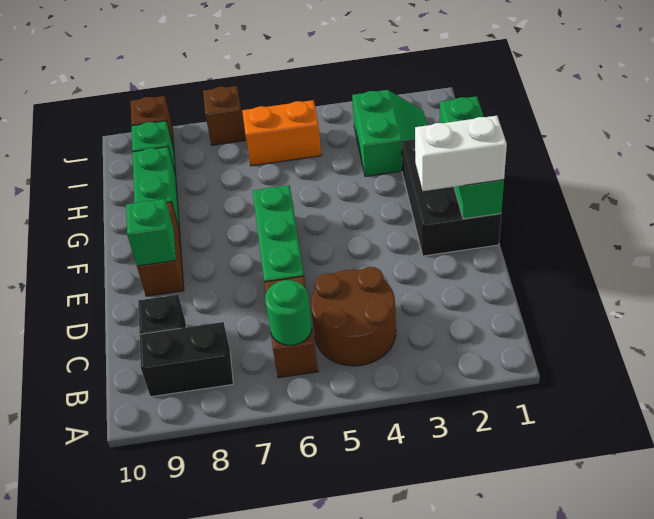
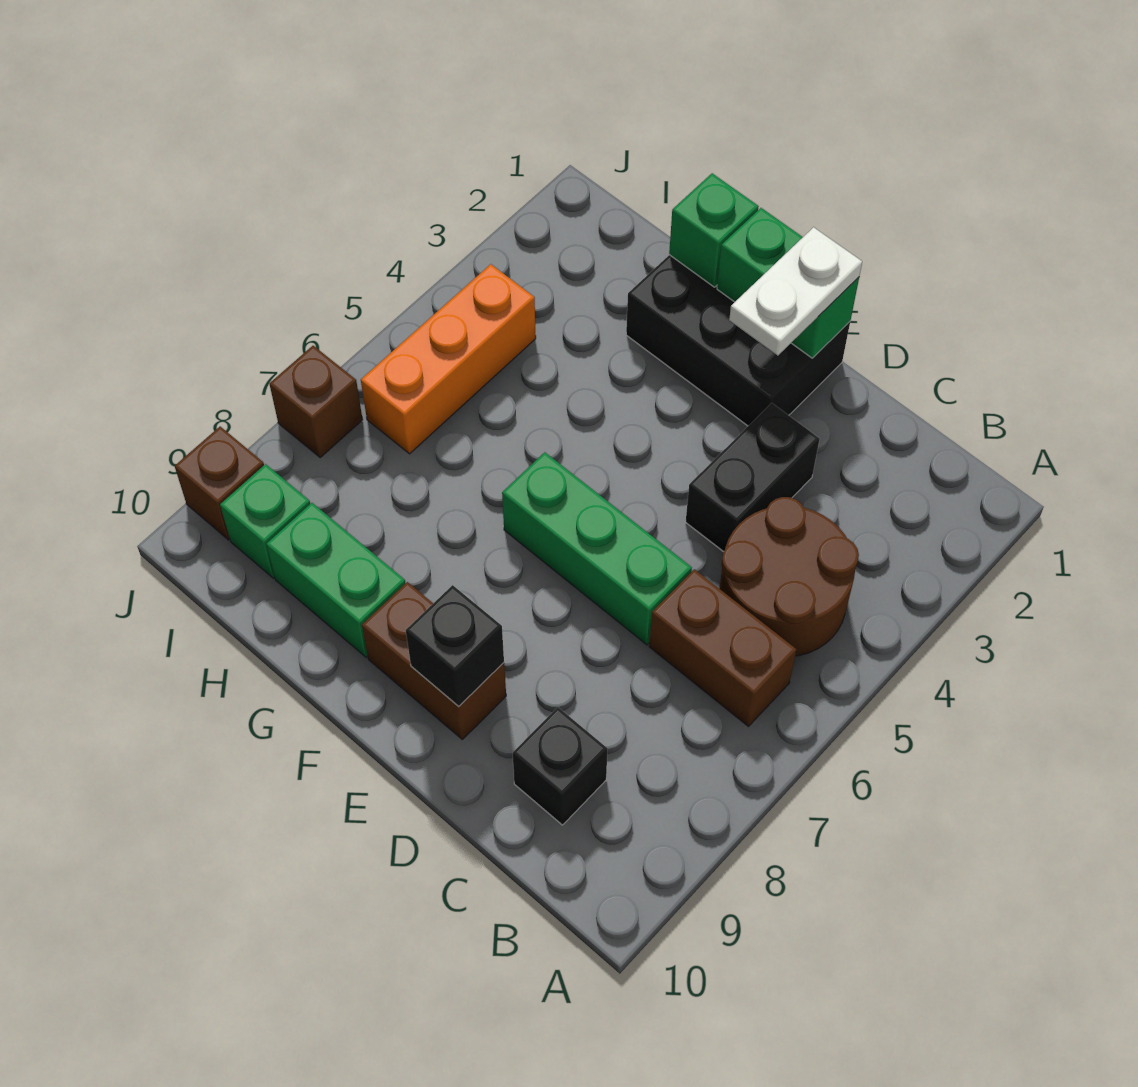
green round brick B6 level 2 -> none
black brick B8:B9 level 1 -> black brick D3:D4 level 1
white brick E1:E2 level 3 -> white plate E1:E2 level 3
green brick E9 level 2 -> black brick E9 level 2
green slope H2:I3 level 1 top 3 -> none
orange brick I5:I6 level 1 -> orange brick I4:I6 level 1

